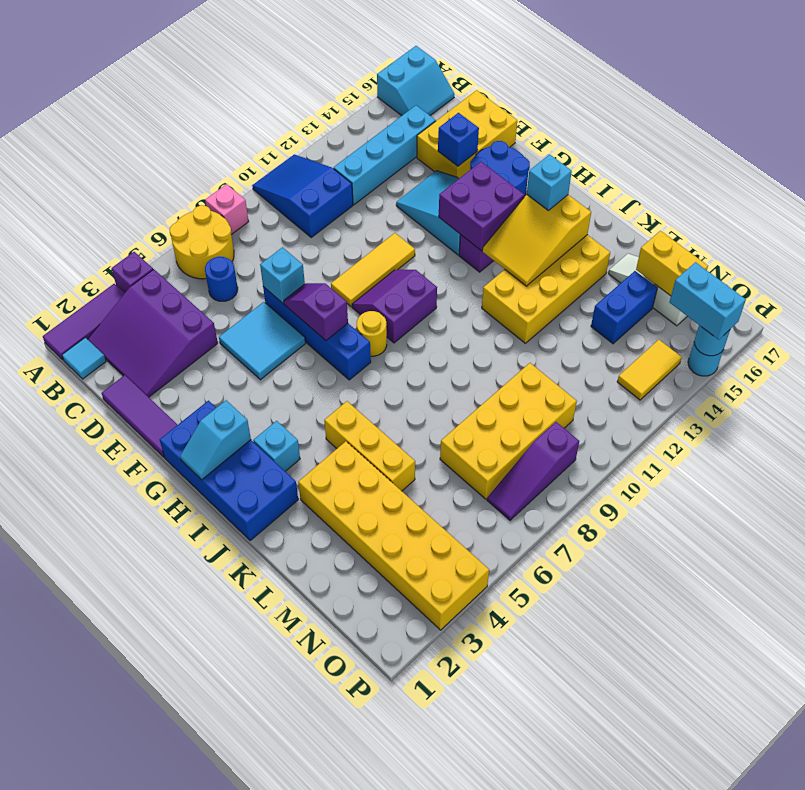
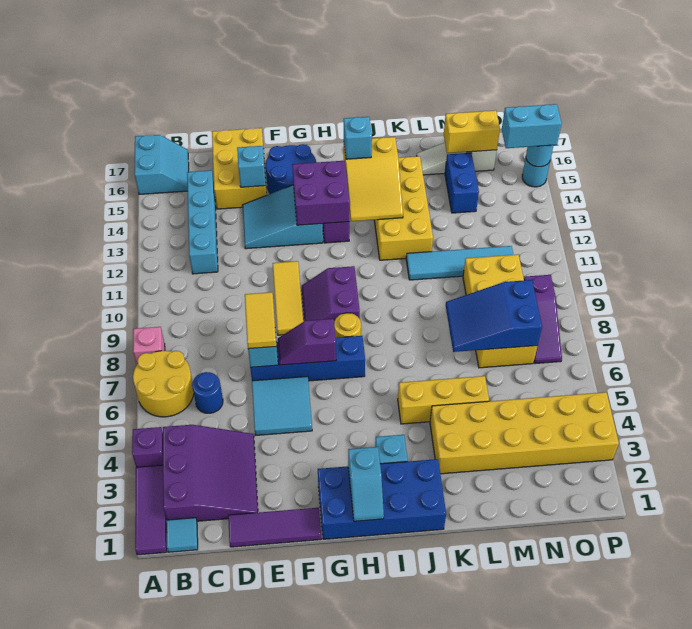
blue slope A10:C11 level 1 top C -> blue slope L7:N8 level 2 top N
purple slope B2:D4 level 1 top 4 -> purple slope B2:D4 level 1 top B
blue brick E15 level 2 -> cyan brick E15 level 2
none -> cyan tile K11:N11 level 1
yellow tile O13:O14 level 1 -> yellow tile E7:E8 level 3

